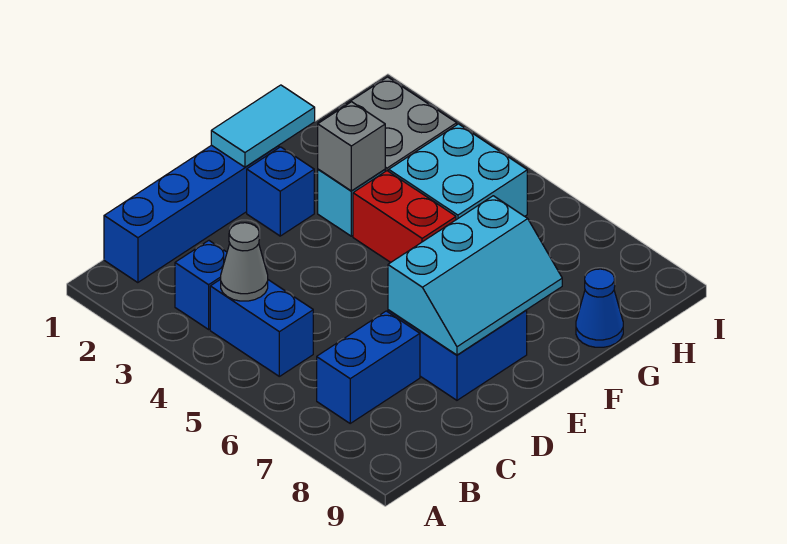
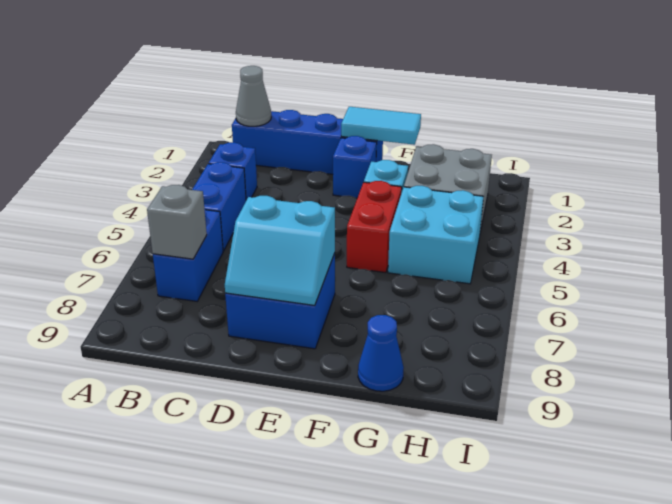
grey cone B4 level 2 -> grey cone B1 level 2
blue brick B7:C7 level 1 -> blue brick B6:B7 level 1
cyan slope D7:F8 level 2 top 7 -> cyan slope D7:E8 level 2 top 7
grey brick F3 level 2 -> grey brick B7 level 2

